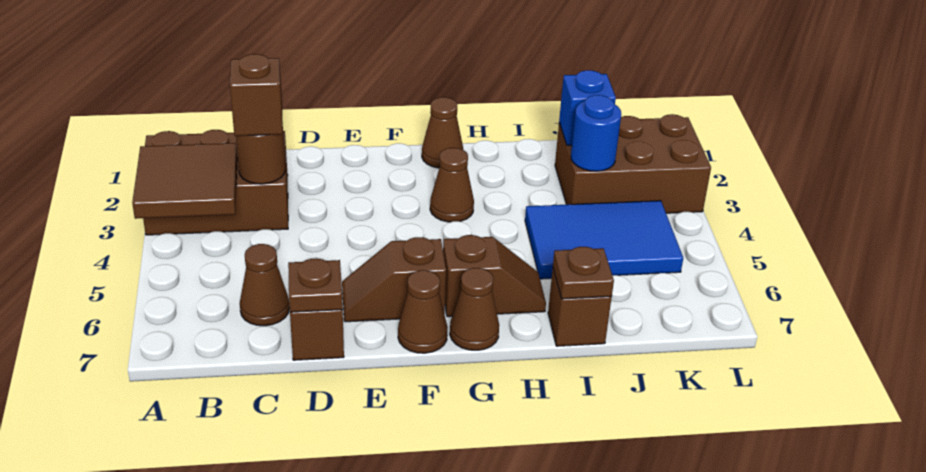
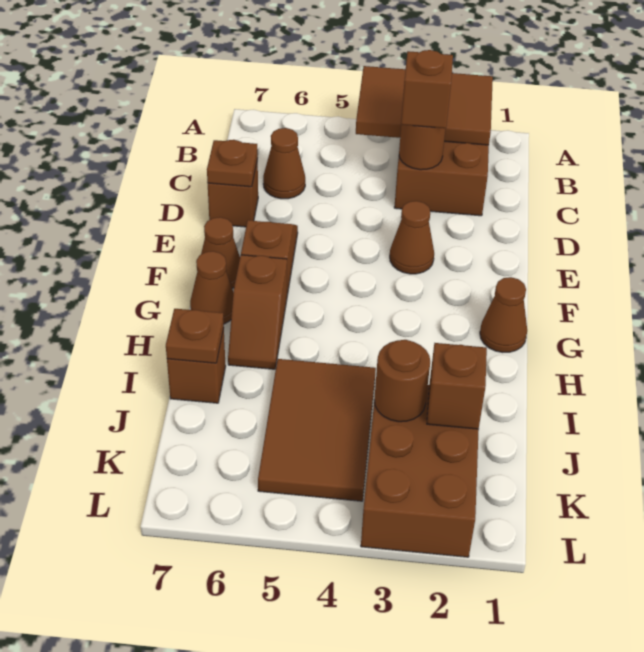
brown tile A3:B4 level 2 -> brown tile A2:B4 level 2
brown cone G3 level 1 -> brown cone E3 level 1
blue tile I4:K5 level 1 -> brown tile I4:K5 level 1
blue brick J2 level 2 -> brown brick J2 level 2
blue round brick J3 level 2 -> brown round brick J3 level 2

